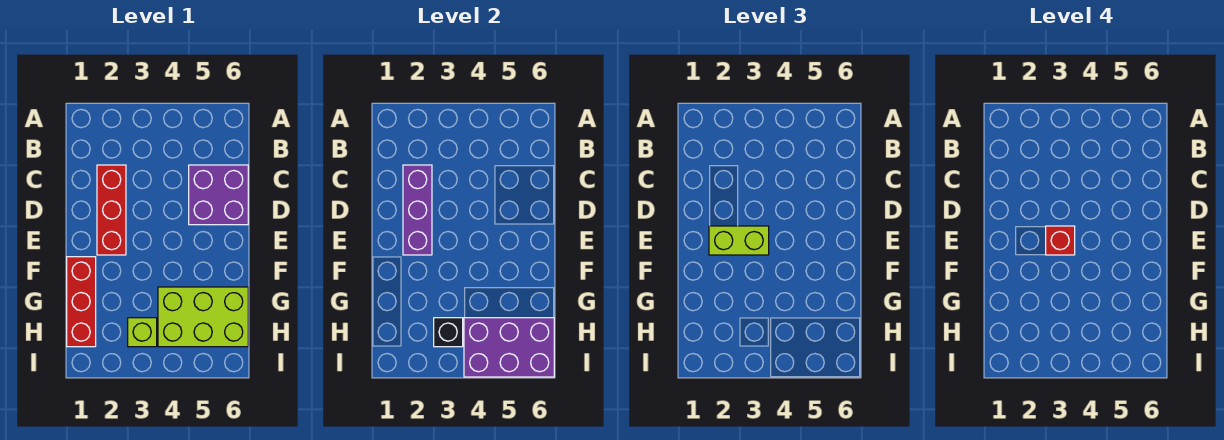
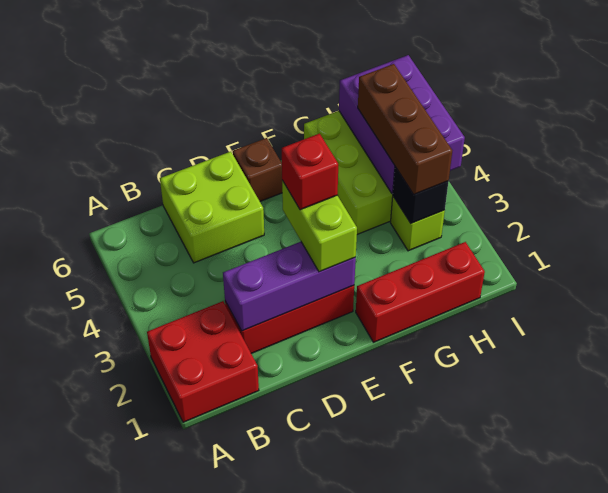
none -> red brick A1:B2 level 1
purple brick C5:D6 level 1 -> lime brick C5:D6 level 1
none -> brown brick E6 level 1
none -> brown brick H3:H5 level 3

